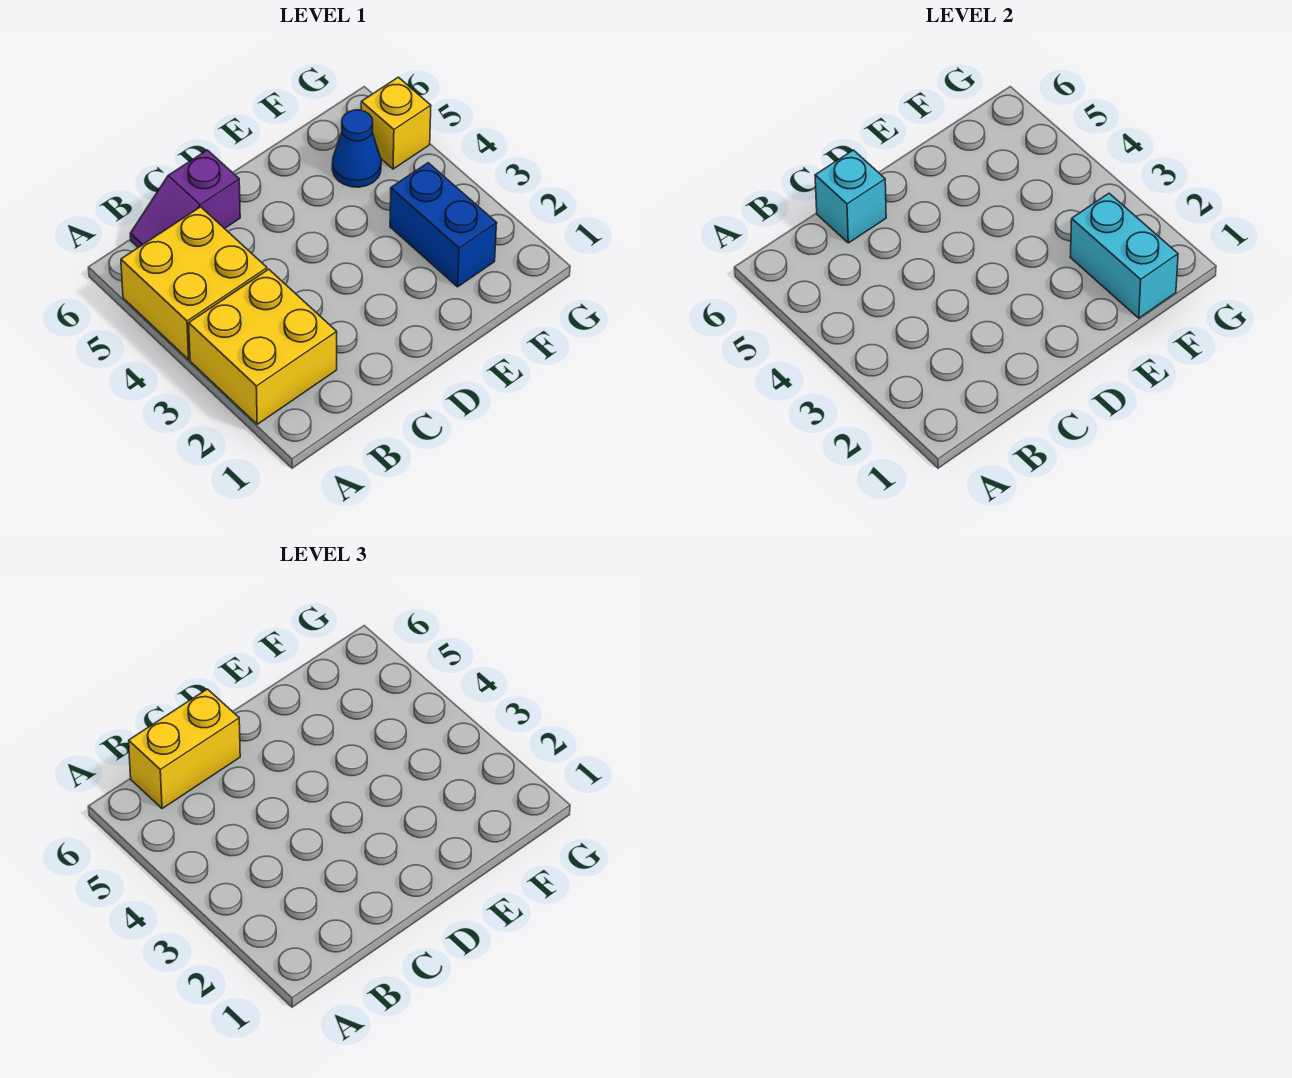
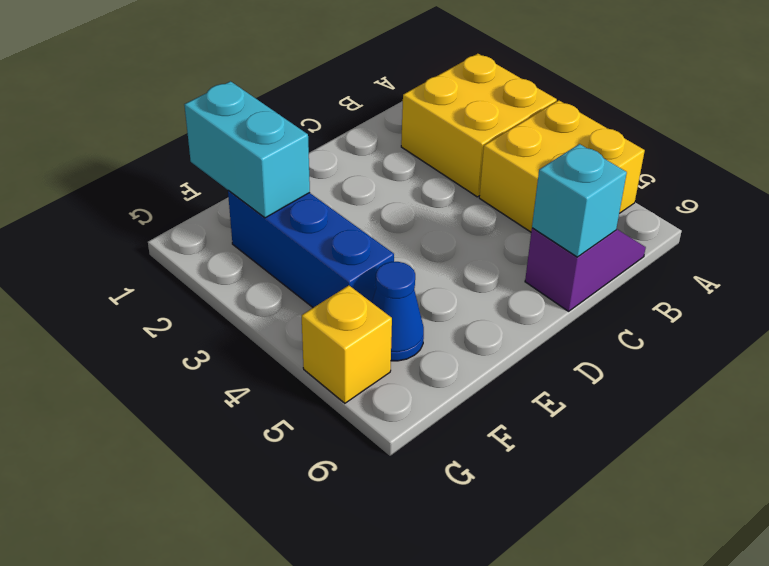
yellow brick B6:C6 level 3 -> none
blue brick F2:F3 level 1 -> blue brick F2:F4 level 1

